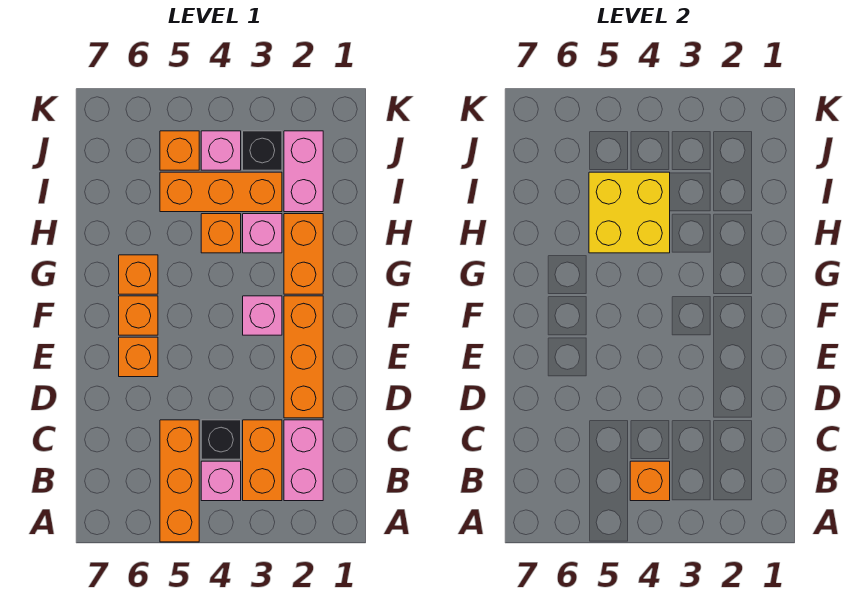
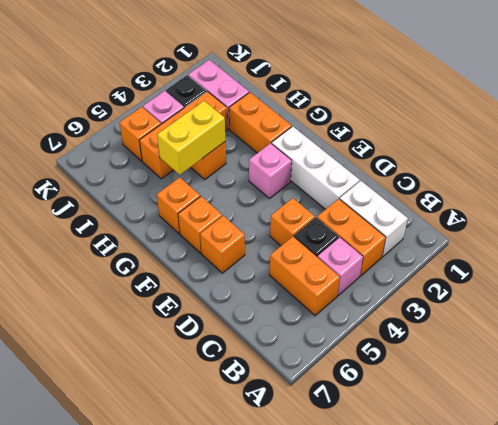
orange brick A5:C5 level 1 -> orange brick B5:C5 level 1
pink brick B2:C2 level 1 -> white brick B2:C2 level 1
orange brick B4 level 2 -> orange brick D4 level 1
orange brick D2:F2 level 1 -> white brick D2:F2 level 1
pink brick H3 level 1 -> none
yellow brick H4:I5 level 2 -> yellow brick H4:H5 level 2

